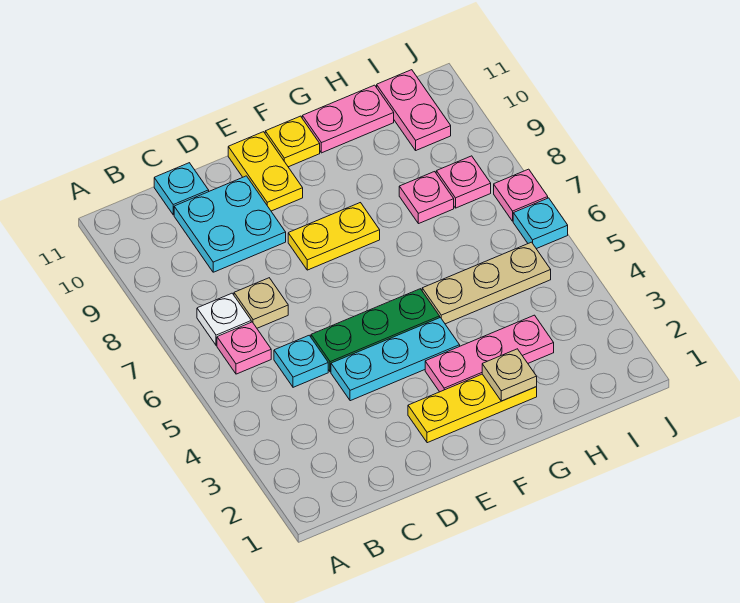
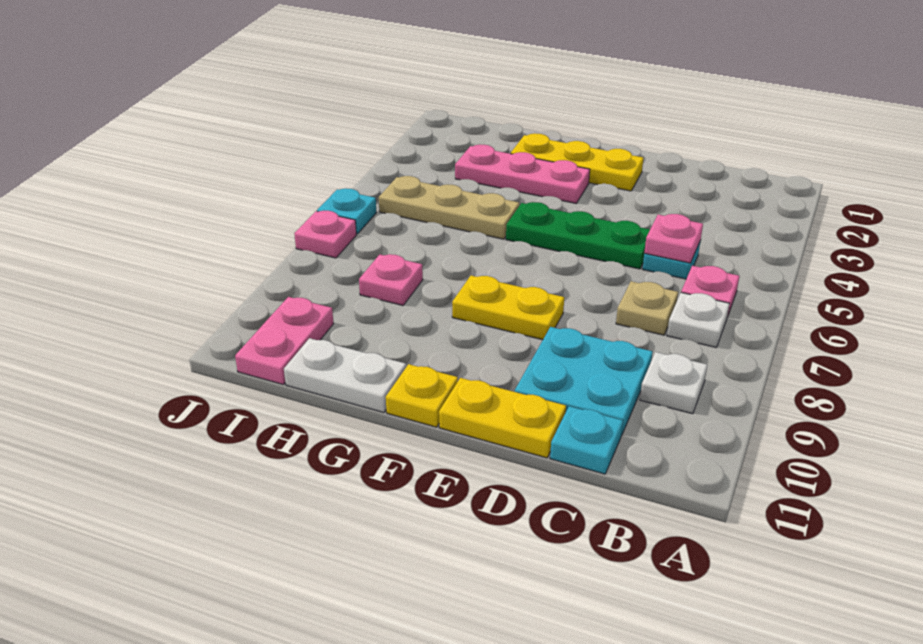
none -> white plate B9 level 1
cyan plate D4:F4 level 1 -> none
yellow plate E10:E11 level 1 -> yellow plate D11:E11 level 1
tan plate G2 level 2 -> none
pink plate G11:H11 level 1 -> white plate G11:H11 level 1
pink plate I8 level 1 -> pink plate C5 level 2

